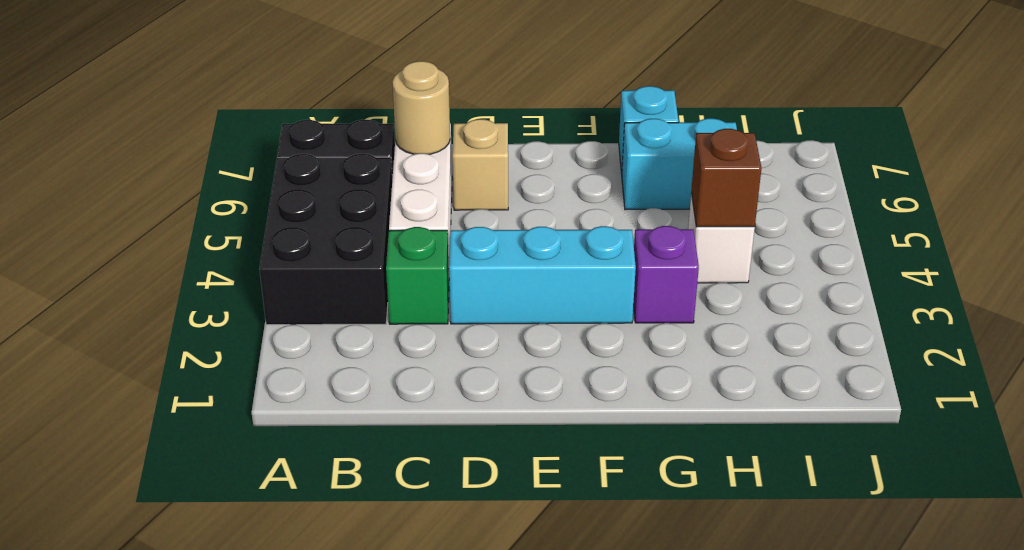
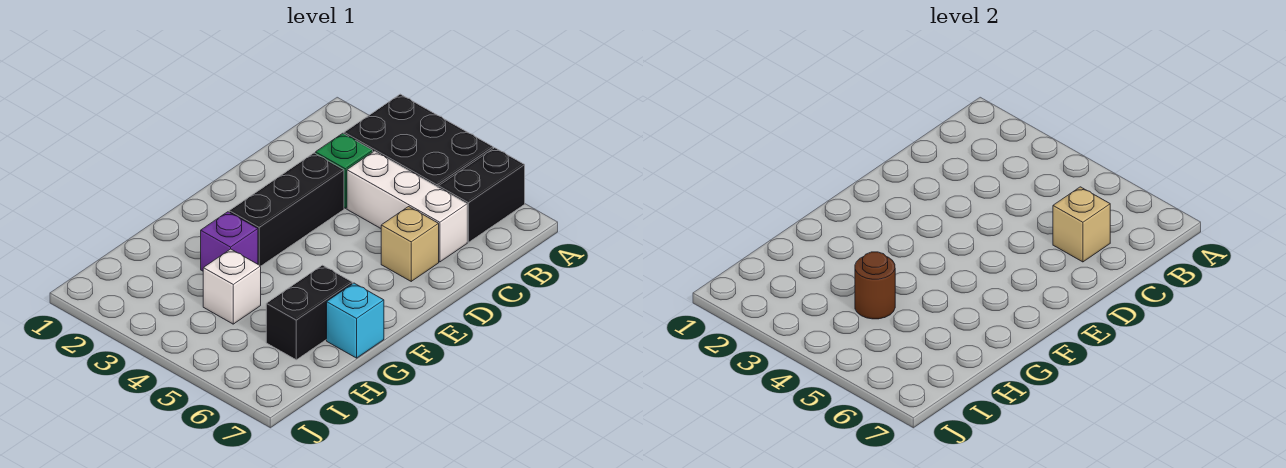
tan round brick C6 level 2 -> tan brick C6 level 2
cyan brick D3:F3 level 1 -> black brick D3:F3 level 1
cyan brick G6:H6 level 1 -> black brick G6:H6 level 1
brown brick H4 level 2 -> brown round brick H4 level 2

